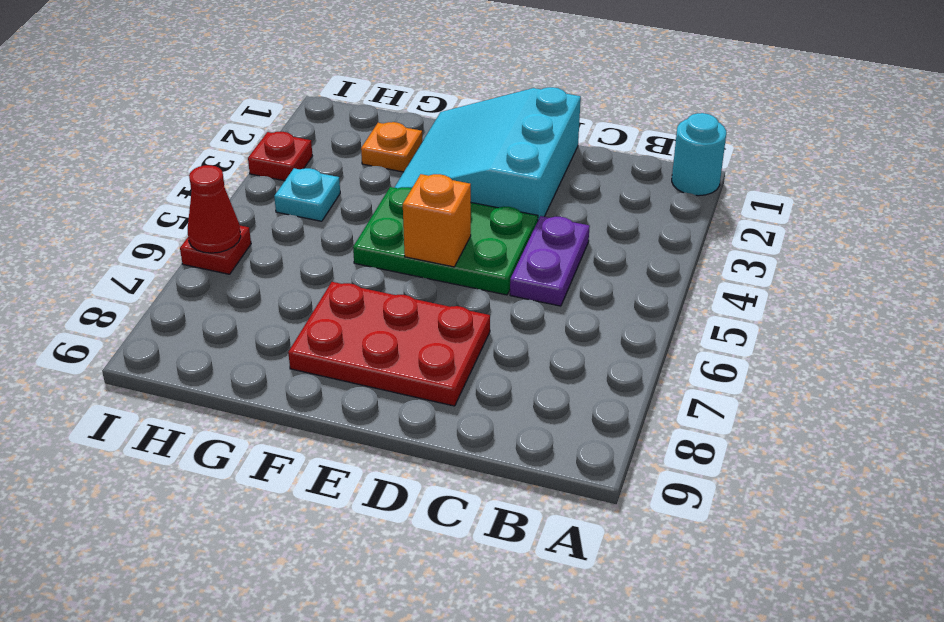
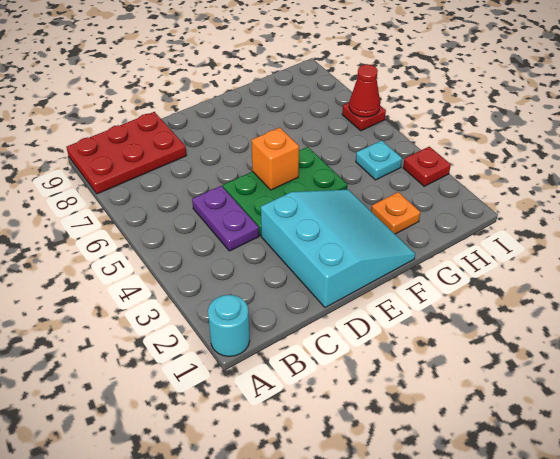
red plate D7:F8 level 1 -> red plate A8:C9 level 1

